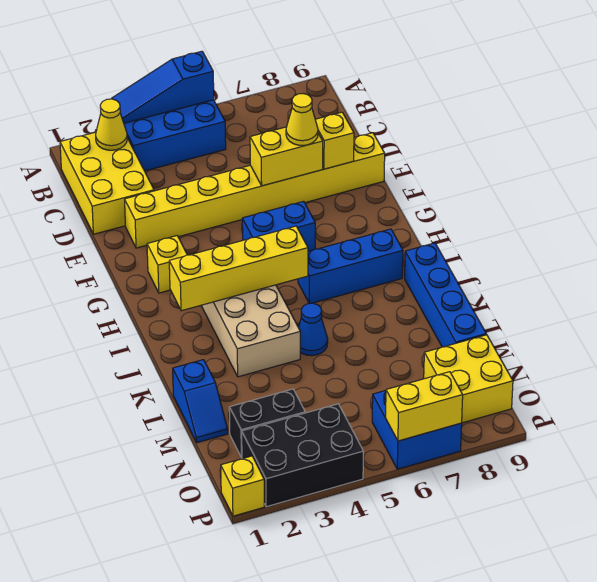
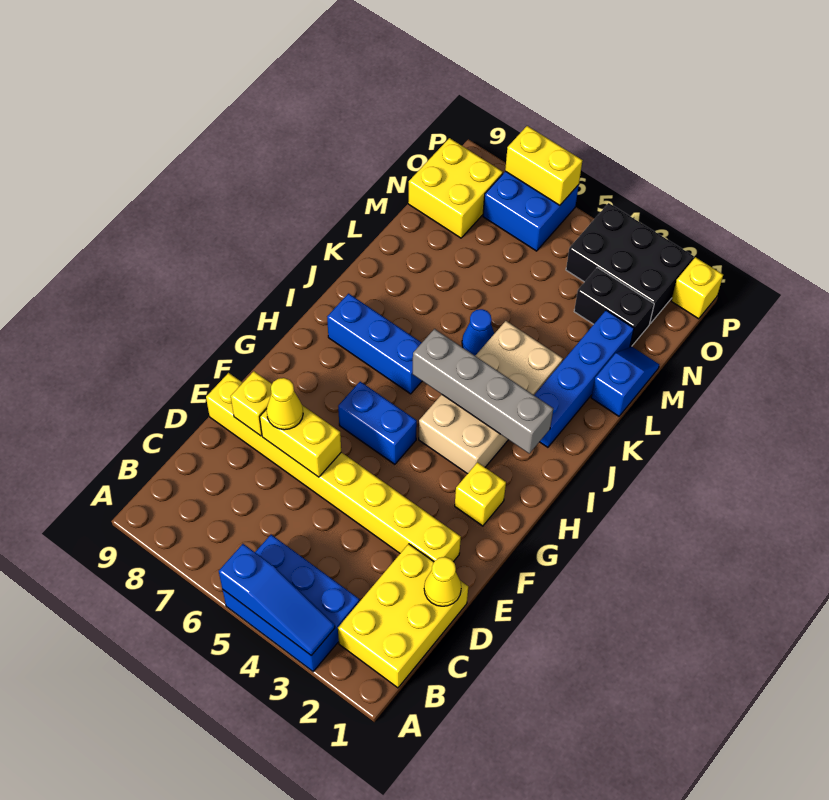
yellow cone B2 level 2 -> yellow cone D1 level 2
yellow brick I2:I5 level 2 -> grey brick I2:I5 level 2
blue brick J9:M9 level 1 -> blue brick J2:M2 level 1

